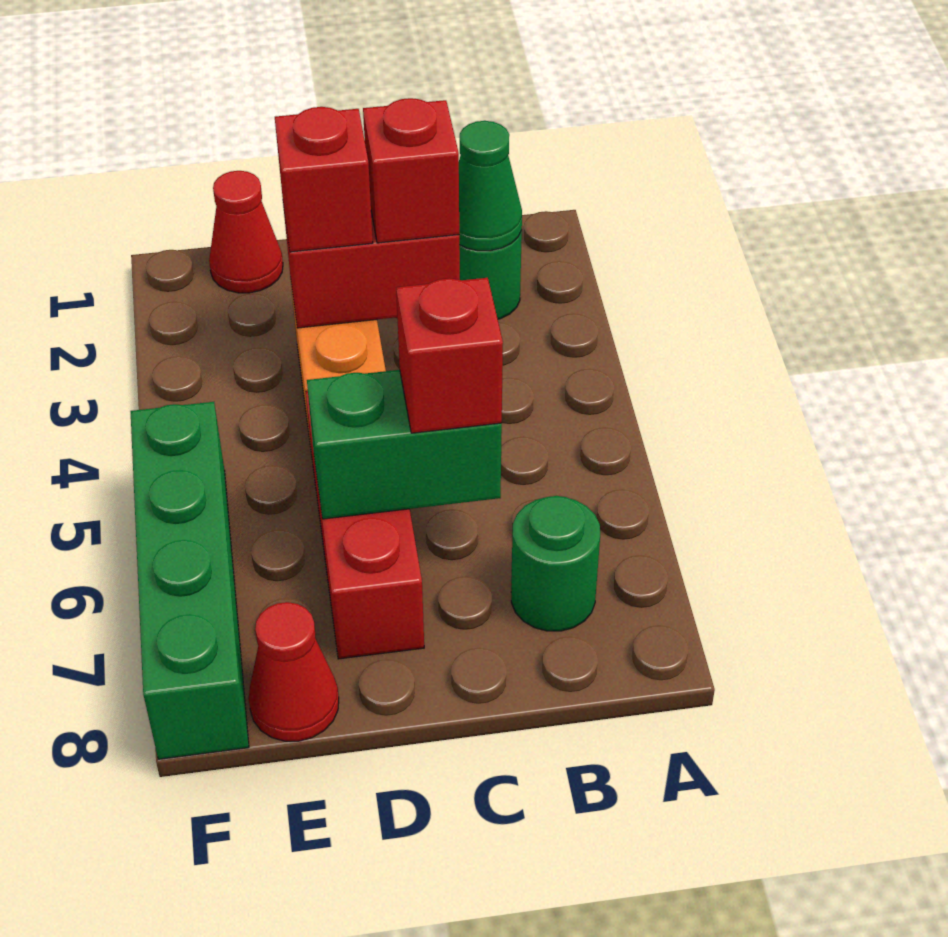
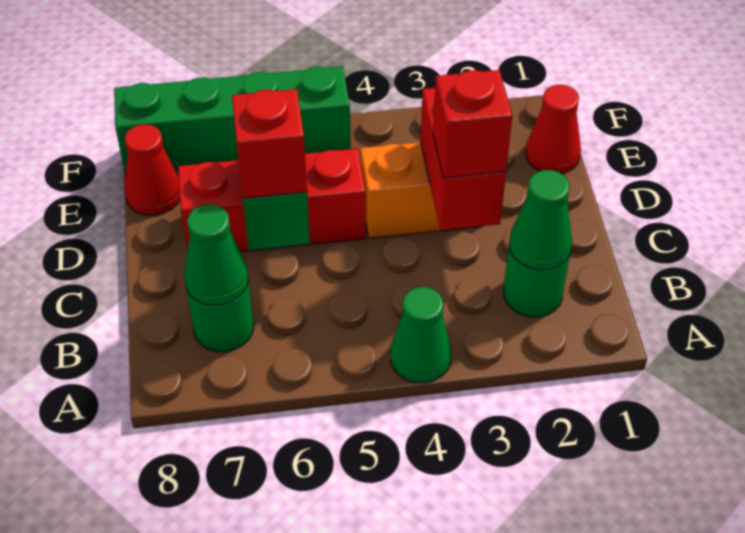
none -> green cone A4 level 1
none -> green cone B7 level 2
red brick D3 level 3 -> none

